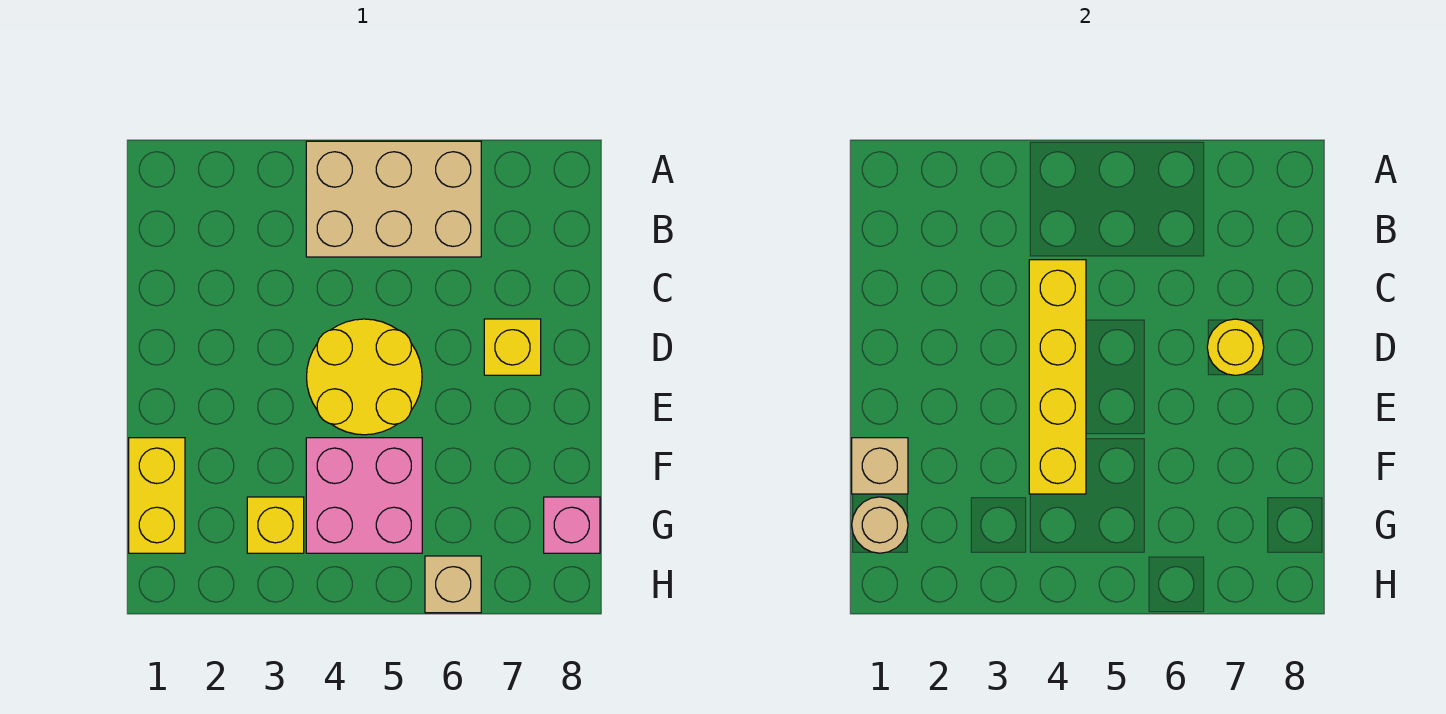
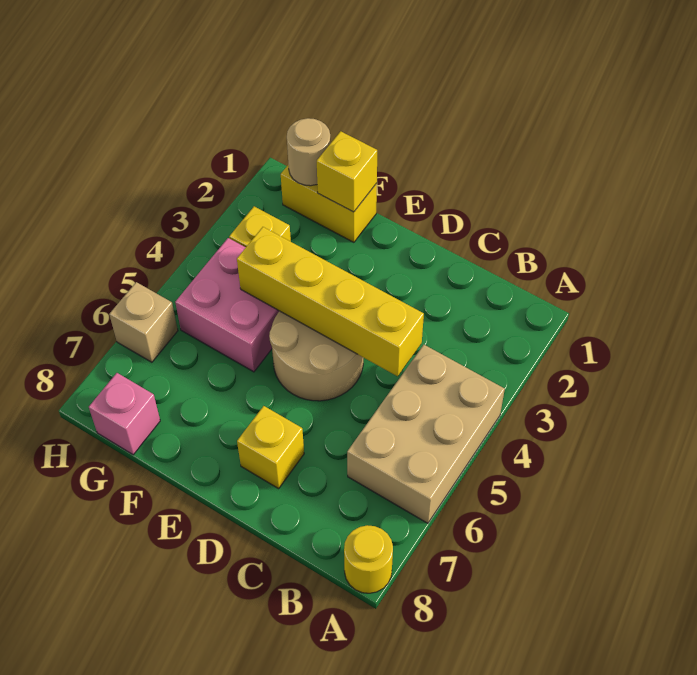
yellow round brick D4:E5 level 1 -> tan round brick D4:E5 level 1
yellow round brick D7 level 2 -> yellow round brick A8 level 1
tan brick F1 level 2 -> yellow brick F1 level 2

